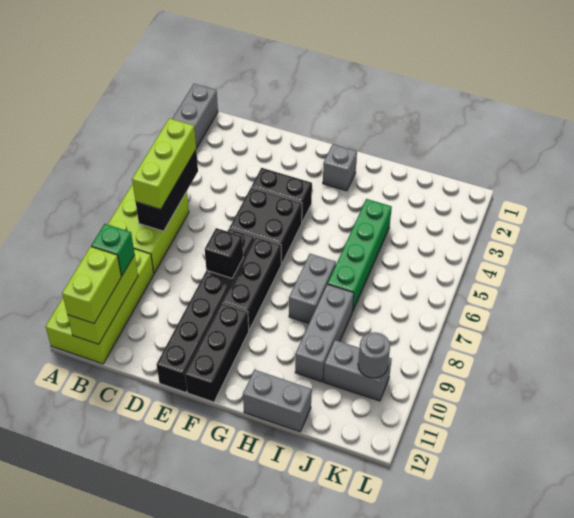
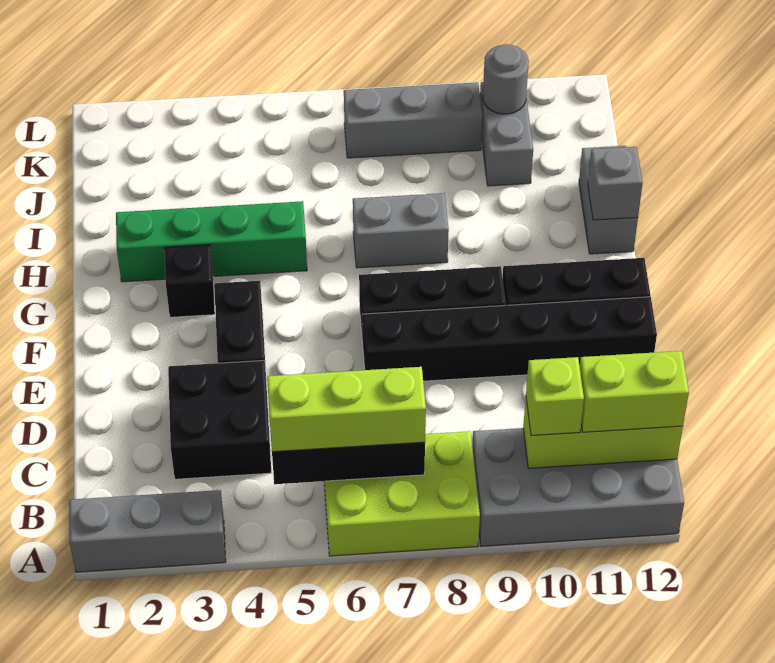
lime brick A9:B12 level 1 -> grey brick A9:B12 level 1
green brick B10 level 3 -> lime brick B10 level 3
black brick E5:F6 level 1 -> black brick C3:D4 level 1
black brick E8 level 2 -> black brick G3 level 1
grey brick G2 level 1 -> grey brick H12 level 2
green brick I4:I7 level 1 -> green brick H2:H5 level 1
grey brick I8:I10 level 1 -> grey brick K7:K9 level 1

